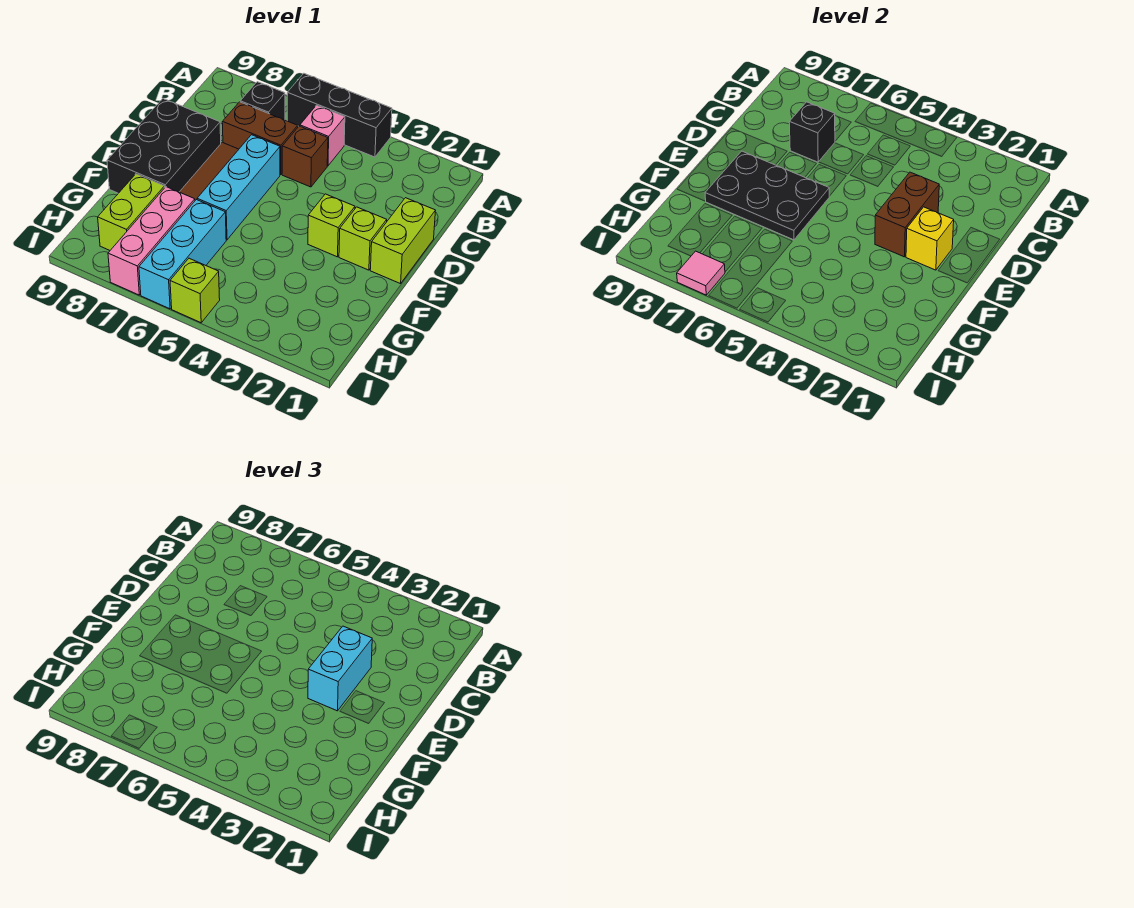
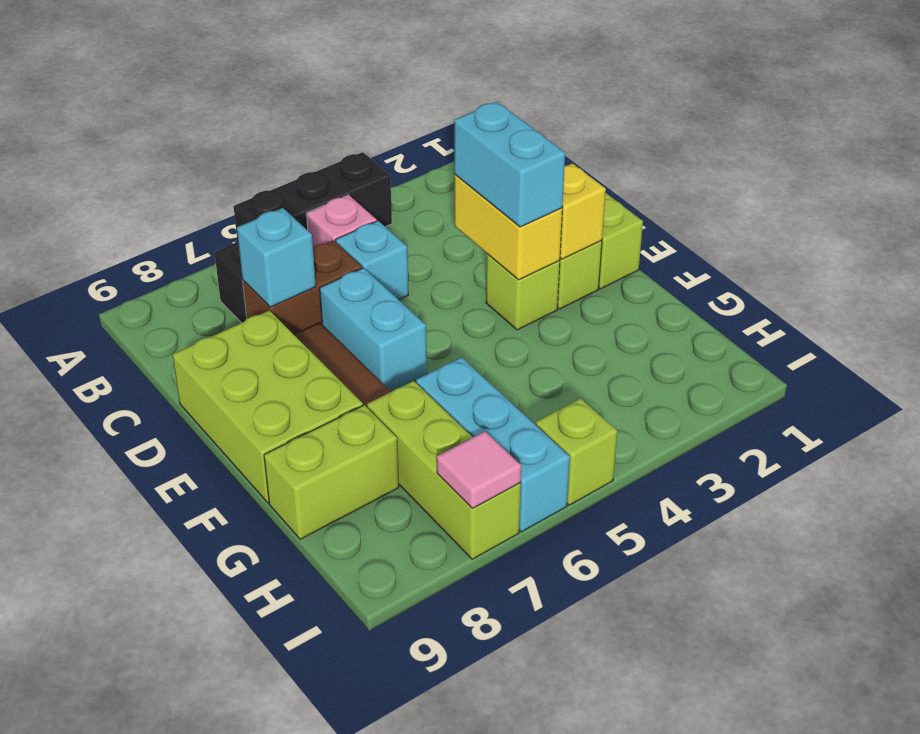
brown brick C5 level 1 -> cyan brick C5 level 1
black brick C7 level 2 -> cyan brick C7 level 2
brown brick D3:E3 level 2 -> yellow brick D3:E3 level 2
cyan brick D6:F6 level 1 -> cyan brick D6:E6 level 1
black brick D8:F9 level 1 -> lime brick D8:F9 level 1
black plate E6:F8 level 2 -> none
pink brick G7:I7 level 1 -> lime brick G7:I7 level 1
lime brick G8:H8 level 1 -> lime brick G8:G9 level 1

